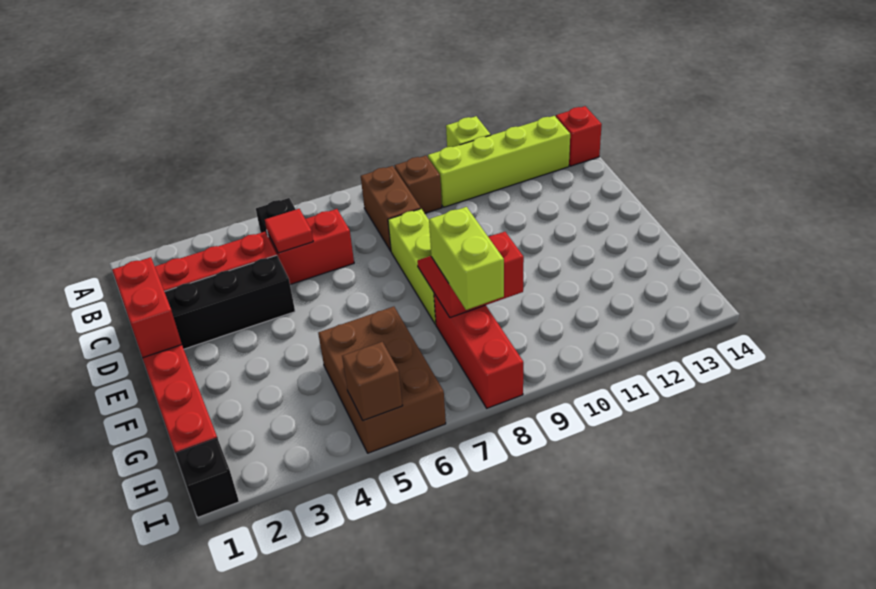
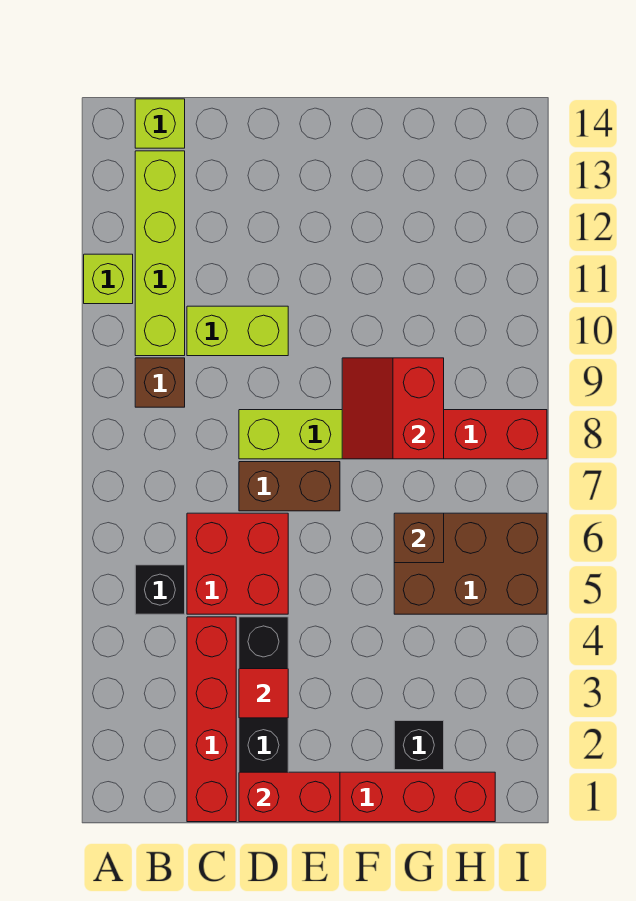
brown brick B8:C8 level 1 -> brown brick D7:E7 level 1
red brick B14 level 1 -> lime brick B14 level 1
red brick C5:C6 level 1 -> red brick C5:D6 level 1
red tile C5 level 2 -> red tile D3 level 2
lime brick G8:H8 level 3 -> lime brick C10:D10 level 1
black brick I1 level 1 -> black brick G2 level 1
brown brick I5 level 2 -> brown brick G6 level 2

